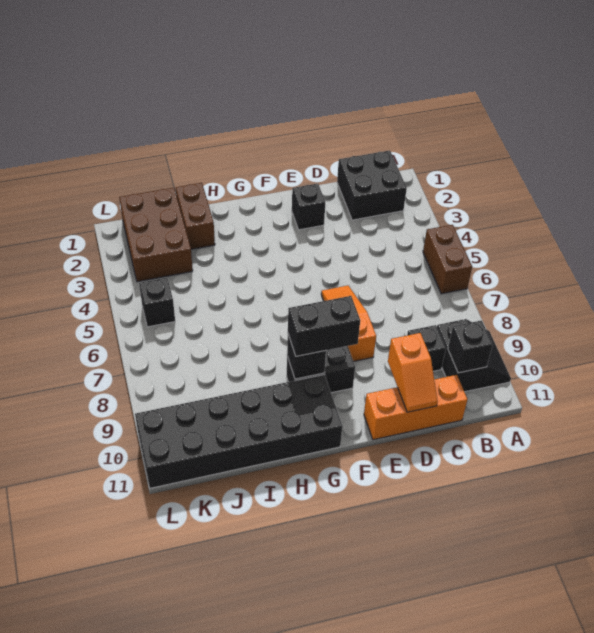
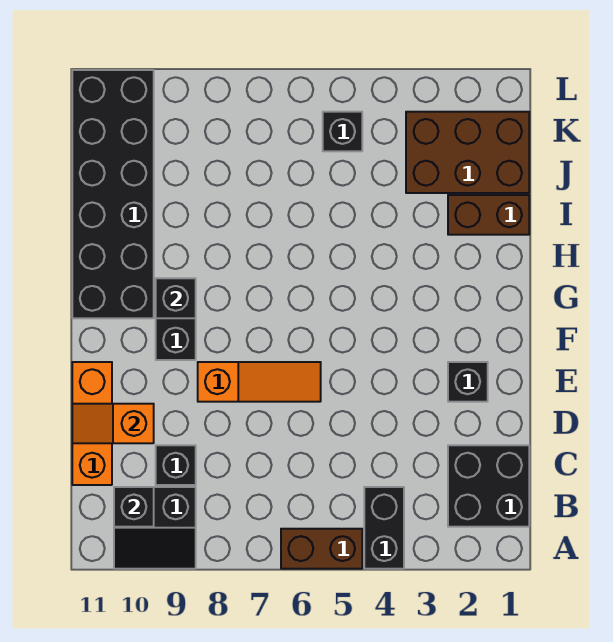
black brick F9:G9 level 3 -> black brick A4:B4 level 1

